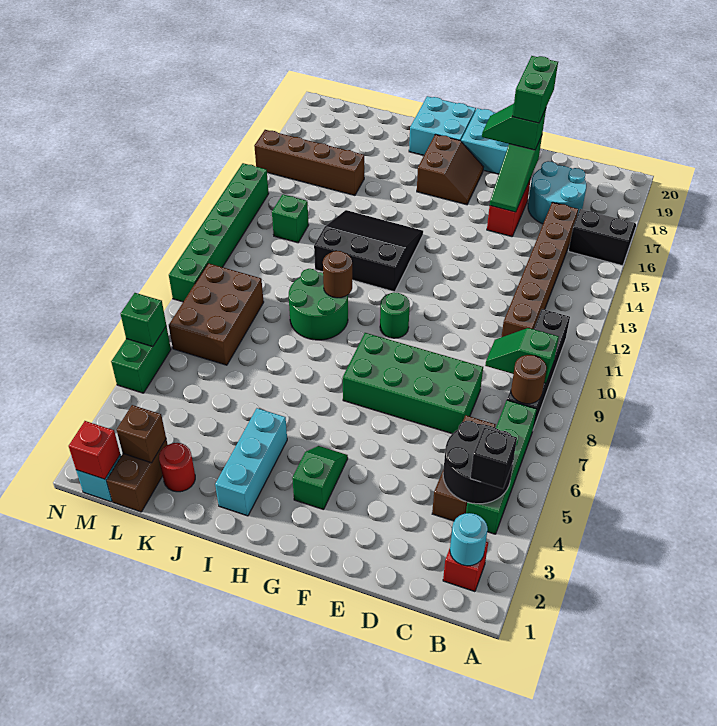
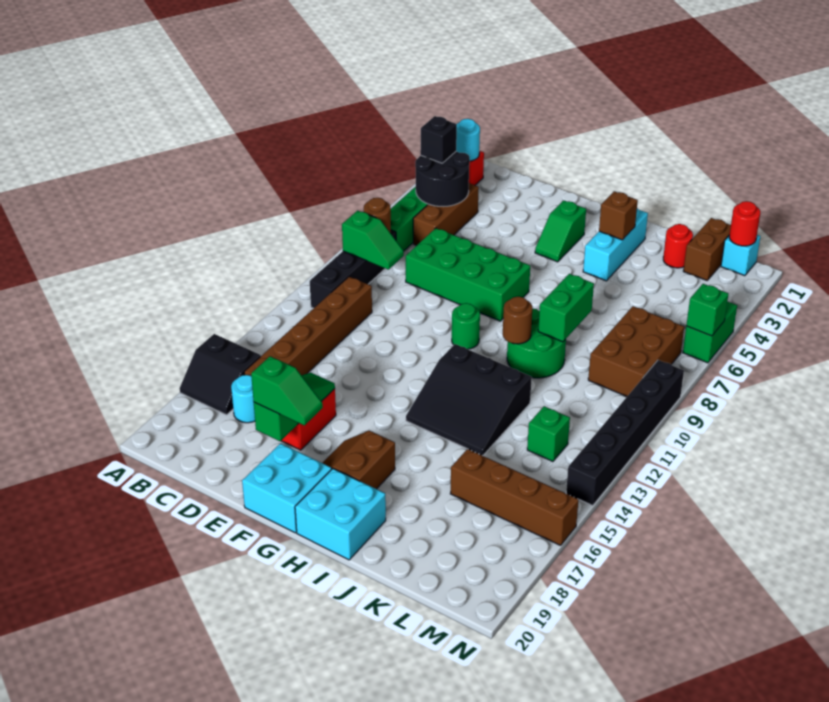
cyan round brick C17:D18 level 1 -> cyan round brick C17 level 1
green brick E18:E19 level 4 -> green brick J8:J9 level 2
brown brick L2 level 2 -> brown brick I3 level 2
red brick M1 level 2 -> red round brick M1 level 2
green brick N9:N14 level 1 -> black brick N9:N14 level 1

